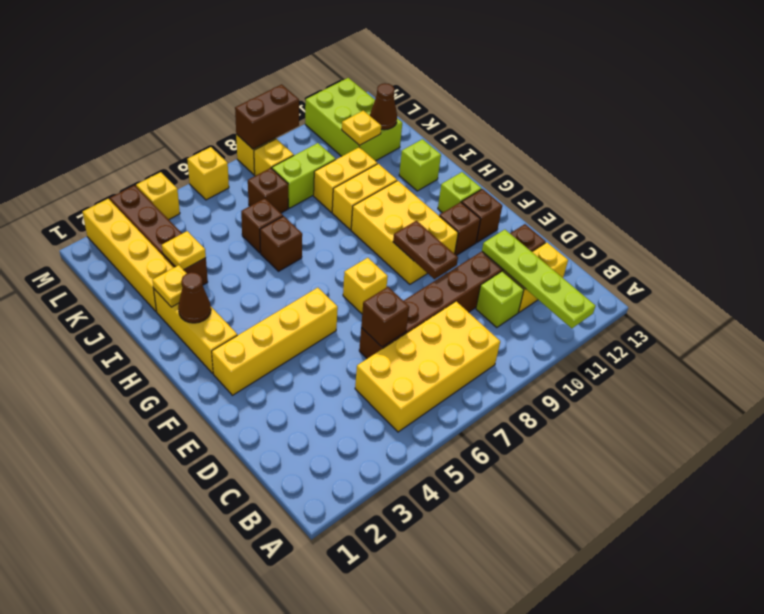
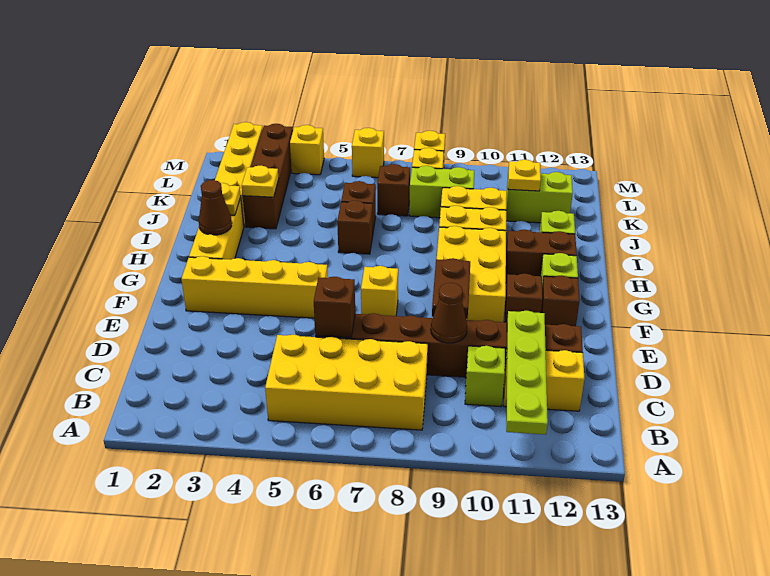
lime brick K11:M12 level 1 -> lime brick K11:K12 level 1
brown cone K12 level 2 -> brown cone D9 level 2
brown brick M8:M9 level 2 -> brown brick H11:H12 level 1

